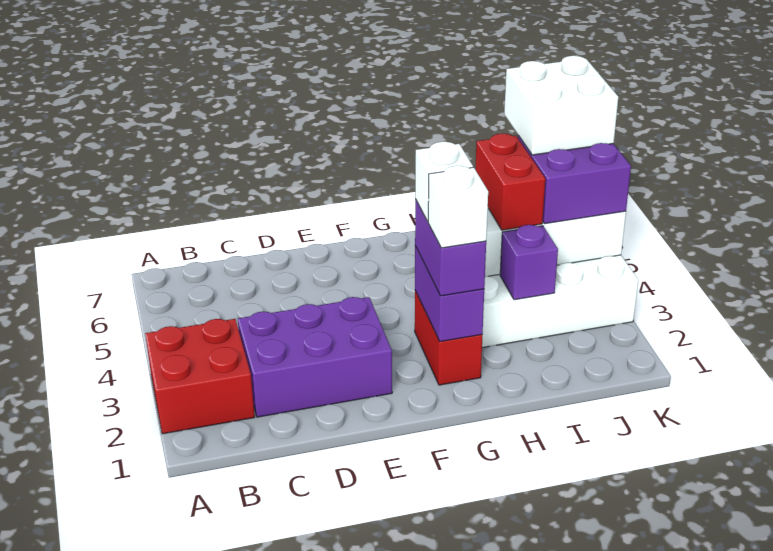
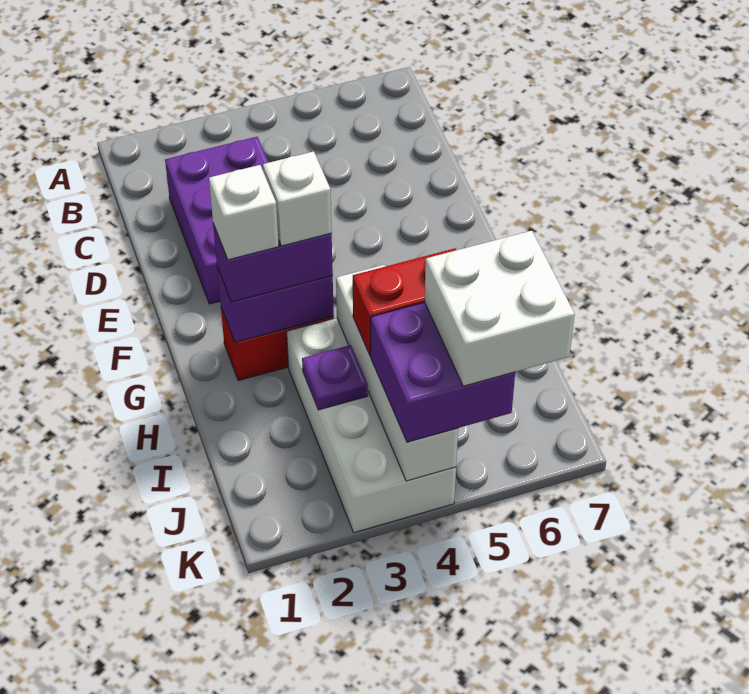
red brick A2:B3 level 1 -> none
purple brick I3 level 2 -> purple plate I3 level 2

